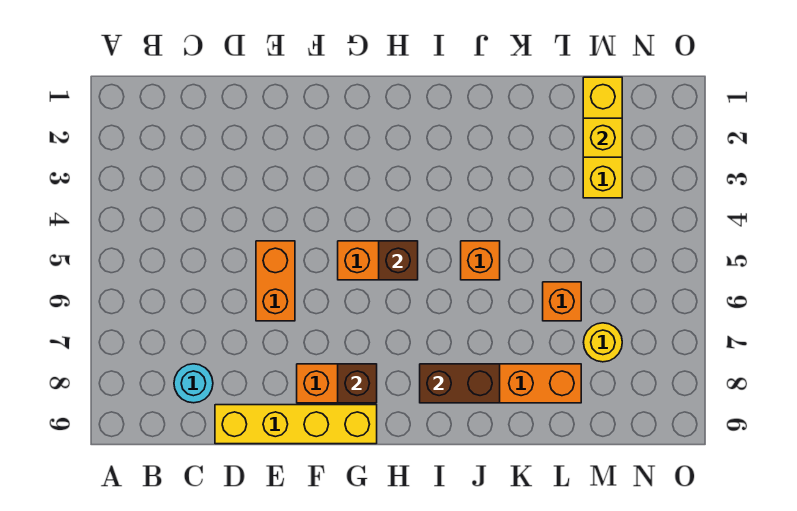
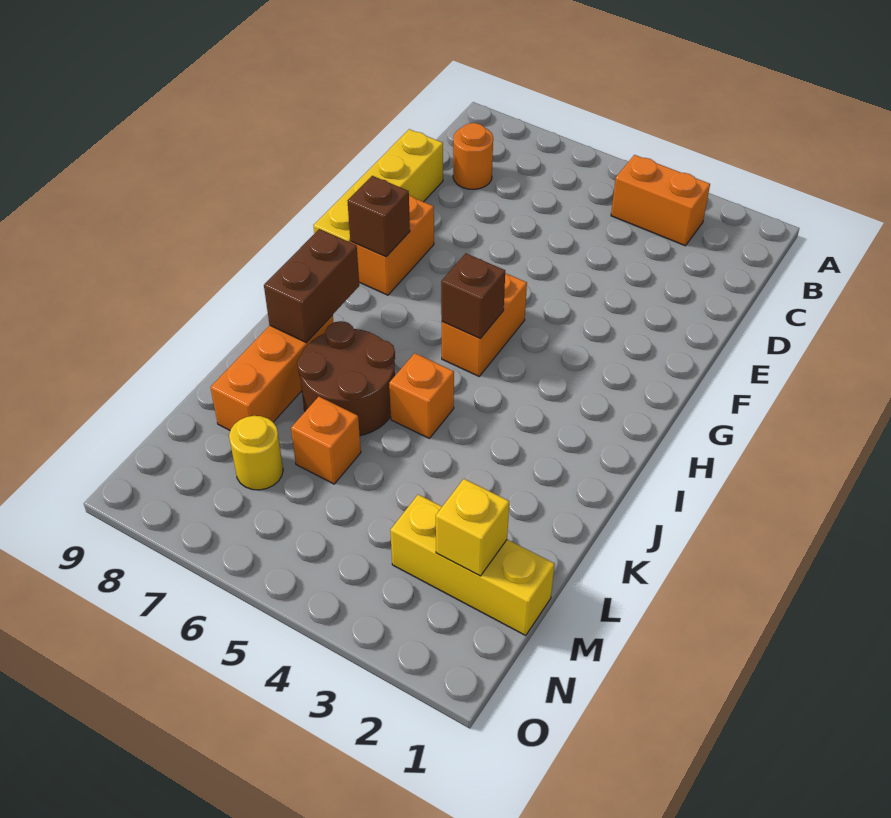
cyan round brick C8 level 1 -> orange round brick C8 level 1
orange brick E5:E6 level 1 -> orange brick B3:B4 level 1
none -> brown round brick J6:K7 level 1

